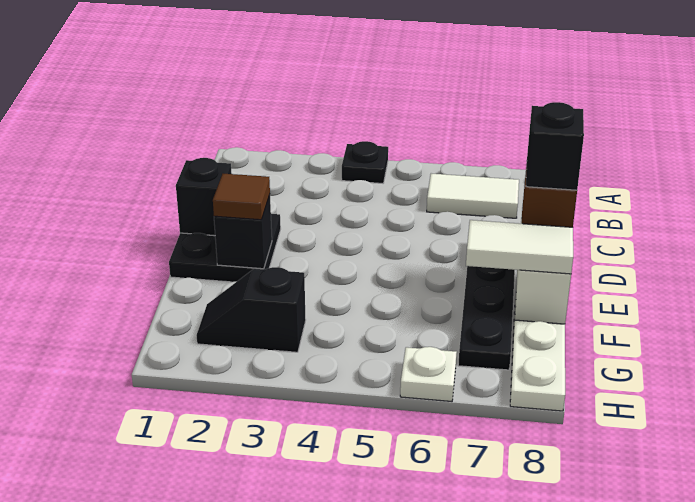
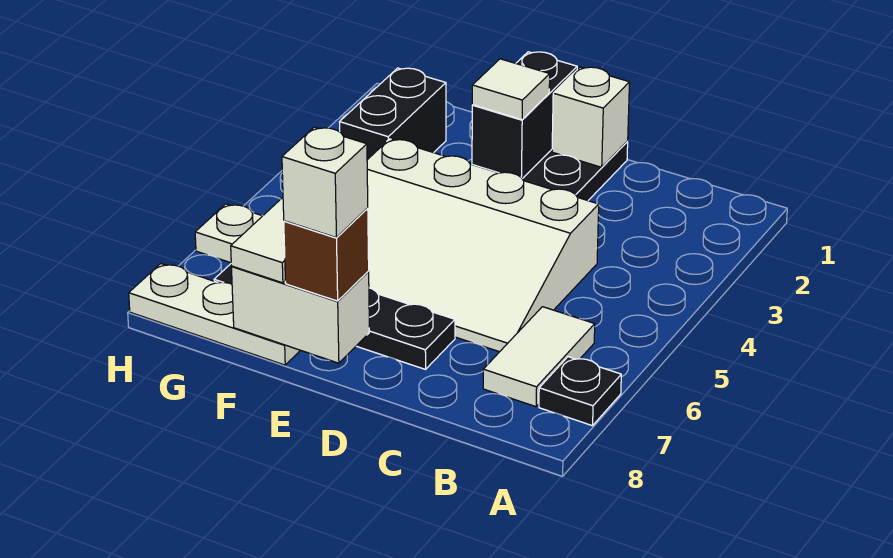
black plate A4 level 1 -> black plate A7 level 1
none -> white slope C4:F6 level 1 top 4
black brick D1 level 2 -> white brick D1 level 2
black brick E2 level 2 -> black brick E1:E2 level 2
brown tile E2 level 3 -> white tile E2 level 3
black brick E8 level 4 -> white brick E8 level 4
black slope G2:G3 level 1 top 3 -> black brick G2:G3 level 1

